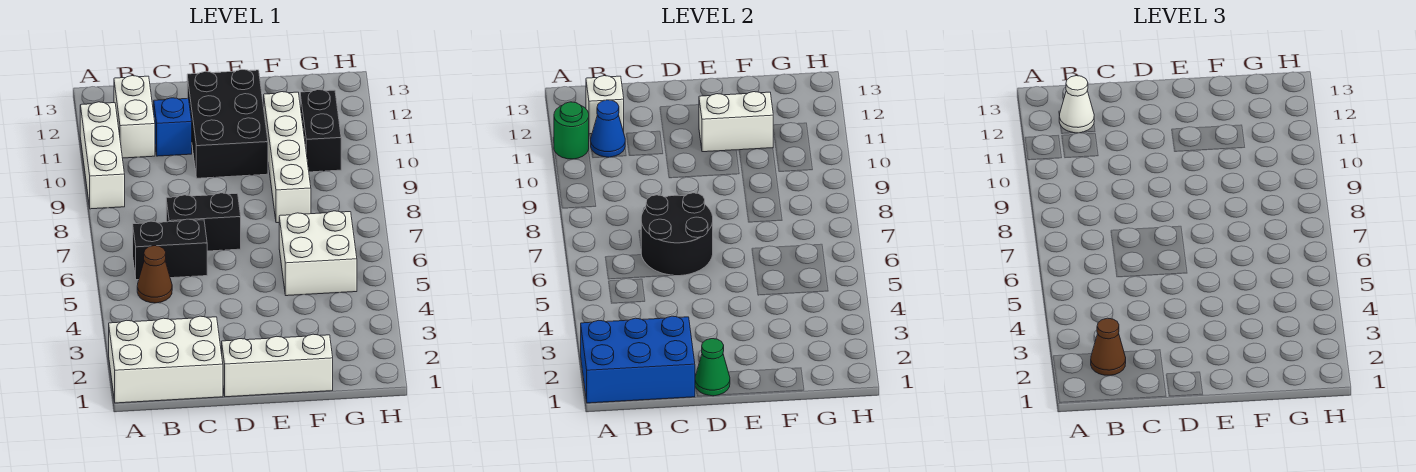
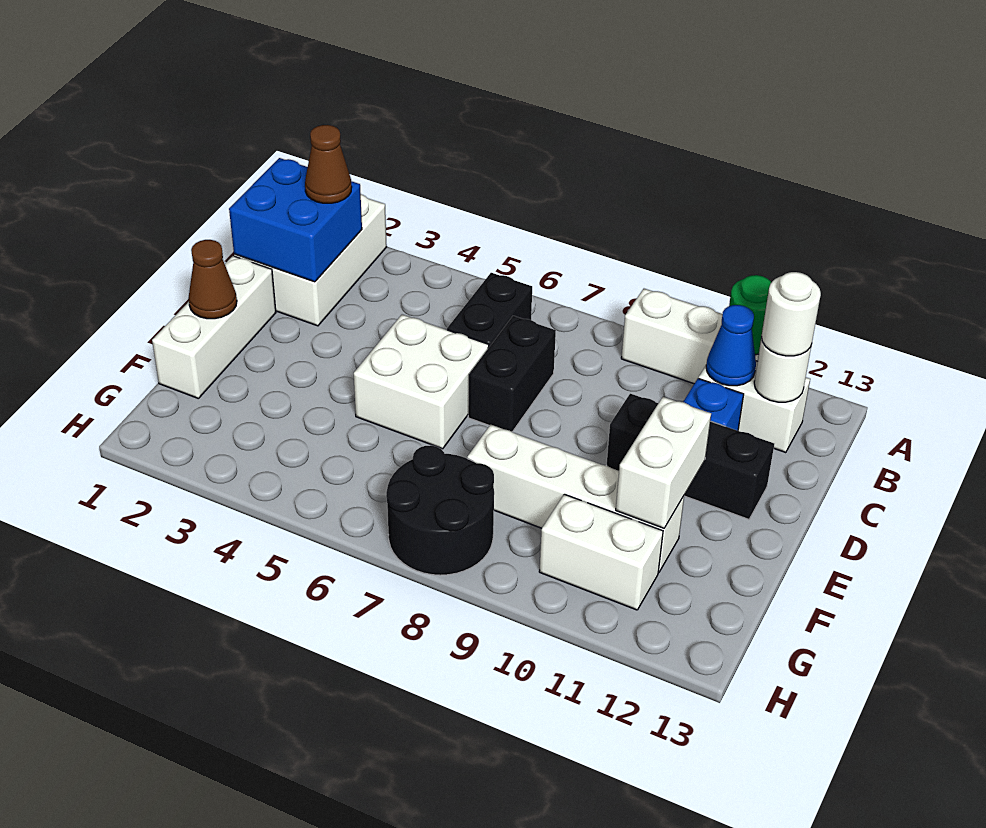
blue brick A1:C2 level 2 -> blue brick B1:C2 level 2
brown cone B5 level 1 -> brown cone E1 level 2
white brick B12 level 2 -> white round brick B12 level 2
white cone B12 level 3 -> white round brick B12 level 3
black round brick C6:D7 level 2 -> black round brick G7:H8 level 1
green cone D1 level 2 -> none
black brick D10:E12 level 1 -> black brick D10:D12 level 1
white brick F5:G6 level 1 -> white brick D5:E6 level 1
black brick G10:G11 level 1 -> white brick G10:G11 level 1

